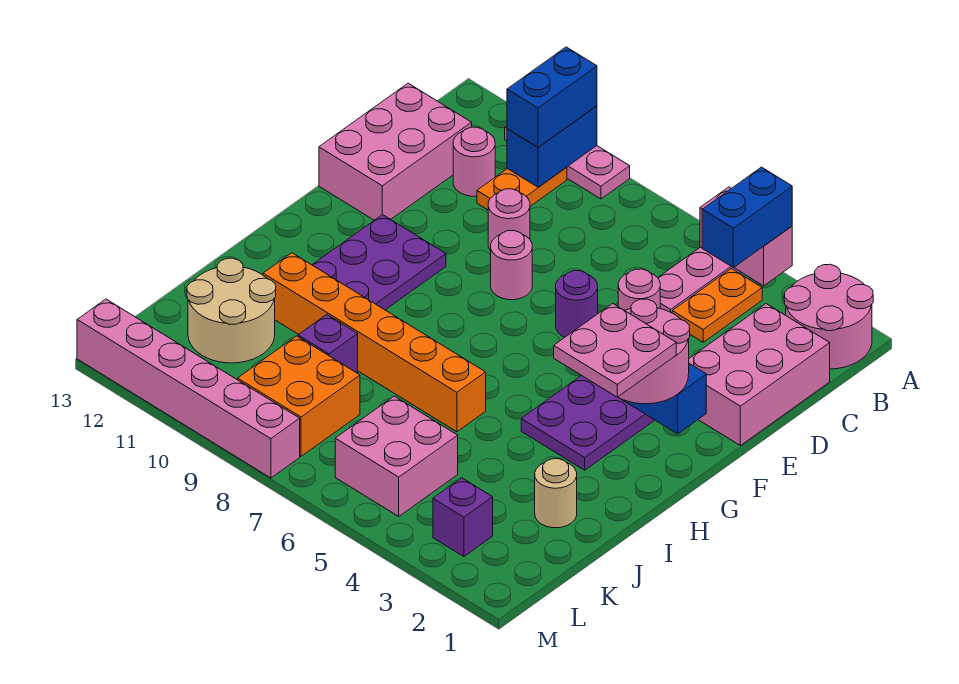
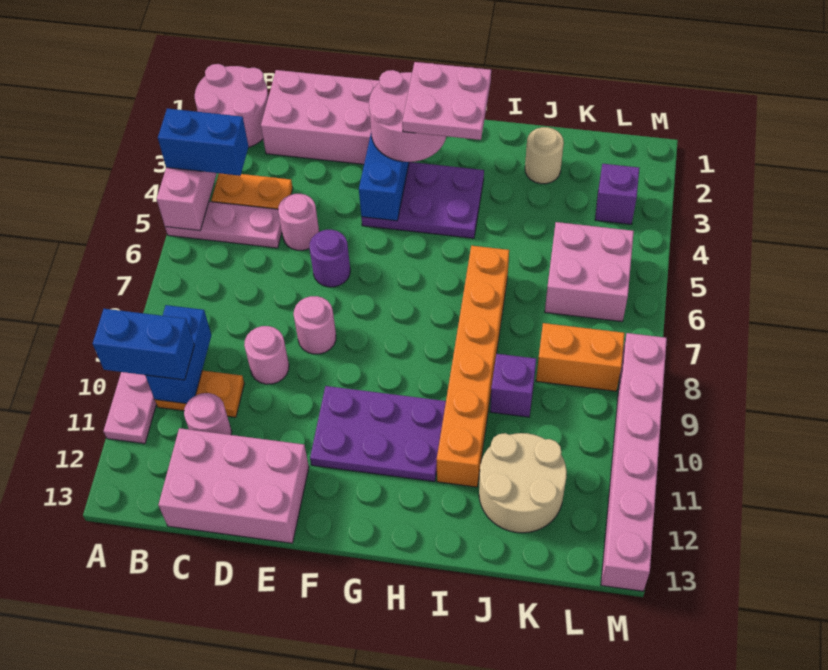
blue brick A10:B10 level 2 -> blue brick B9:B10 level 2
orange brick K8:L9 level 1 -> orange brick K8:L8 level 1

